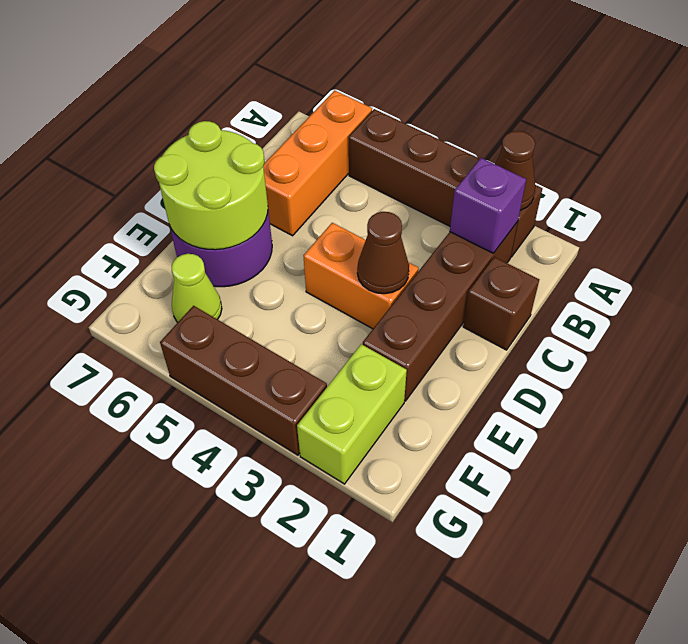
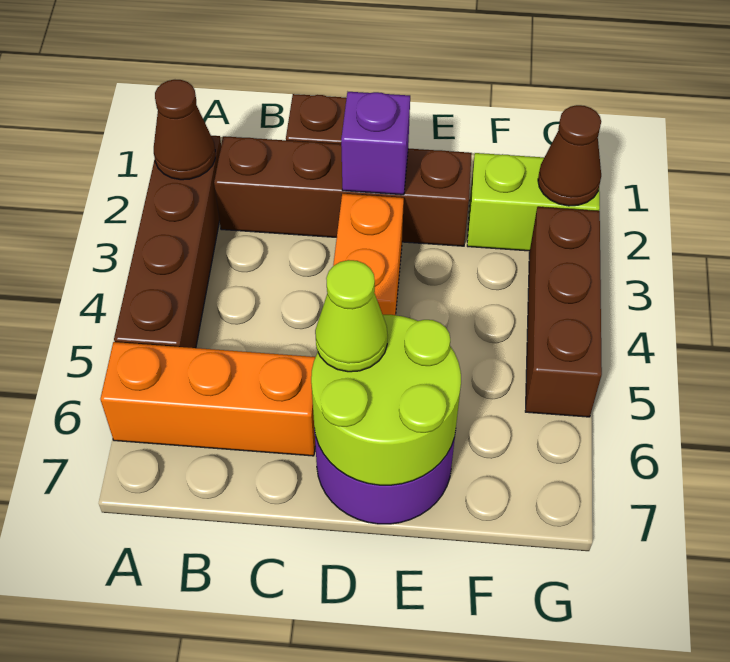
purple brick B2 level 2 -> purple brick D2 level 2
brown cone D3 level 2 -> brown cone G2 level 2
lime cone F6 level 1 -> lime cone D6 level 3

